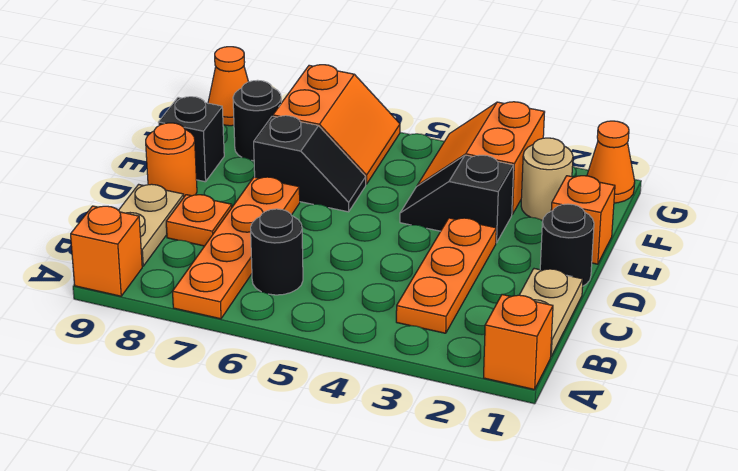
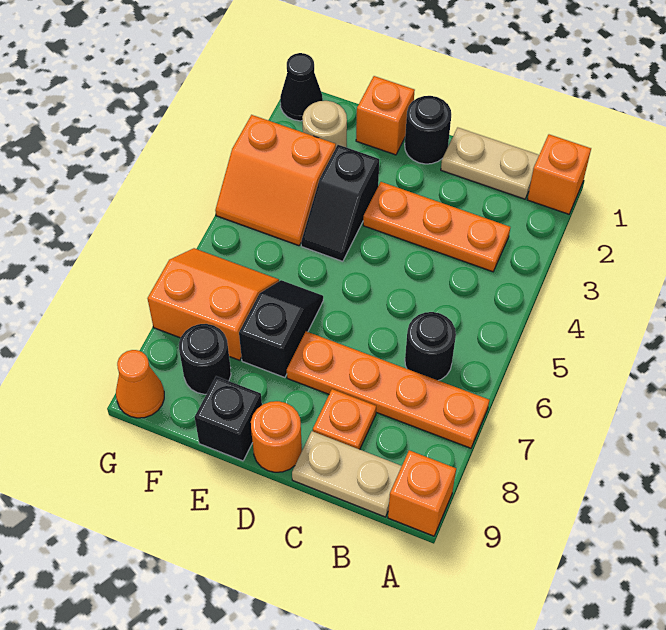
orange cone G1 level 1 -> black cone G1 level 1

